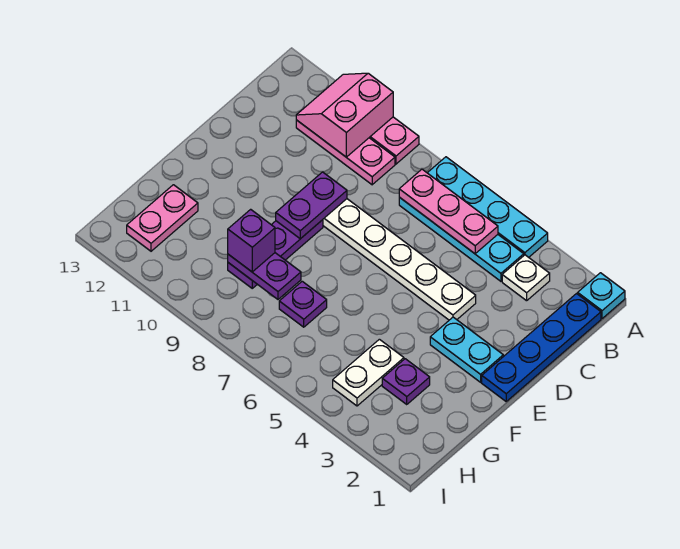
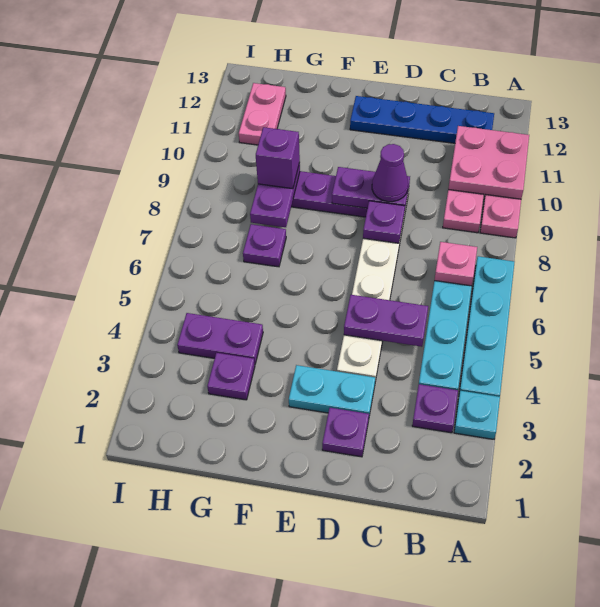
cyan plate A1 level 1 -> cyan plate A3 level 1
pink slope A10:B11 level 2 top 10 -> pink plate A10:B11 level 2
blue plate B1:E1 level 1 -> blue plate B12:E12 level 1
white plate B3 level 1 -> purple plate B3 level 1
pink plate B5:B7 level 2 -> pink plate B7 level 2
none -> purple plate C5:D5 level 2
none -> purple plate D2 level 1
none -> purple plate D8 level 2
none -> purple cone D9 level 3
cyan plate E2:E3 level 1 -> cyan plate D3:E3 level 1
white plate G4:H4 level 1 -> purple plate G4:H4 level 1
pink plate G12:H12 level 1 -> pink plate H11:H12 level 1

